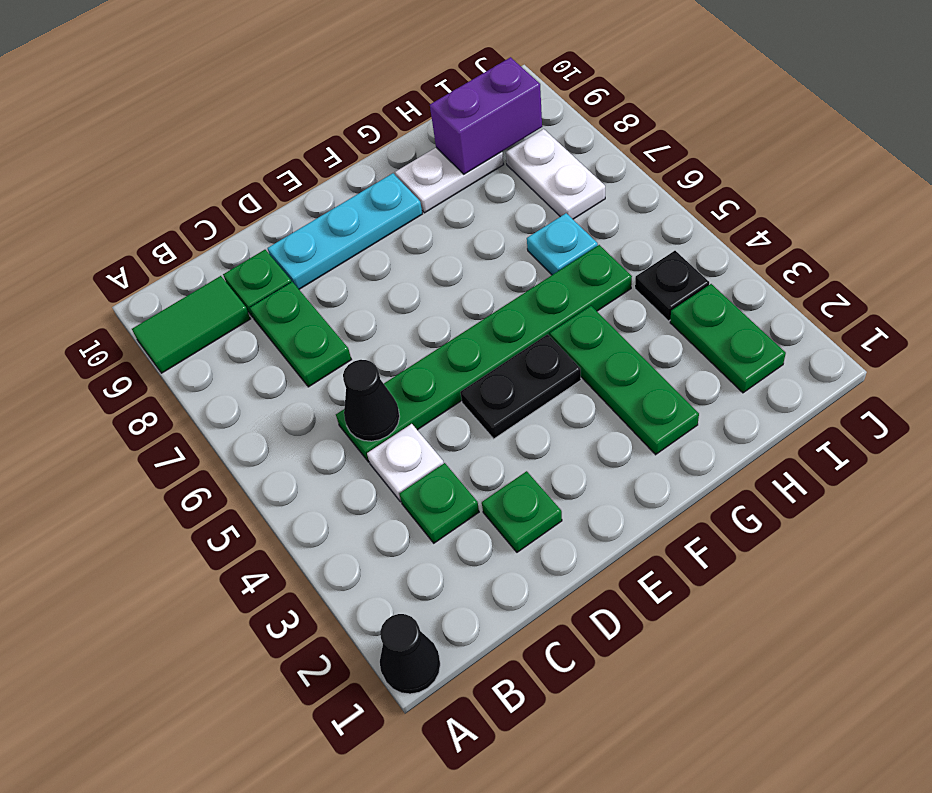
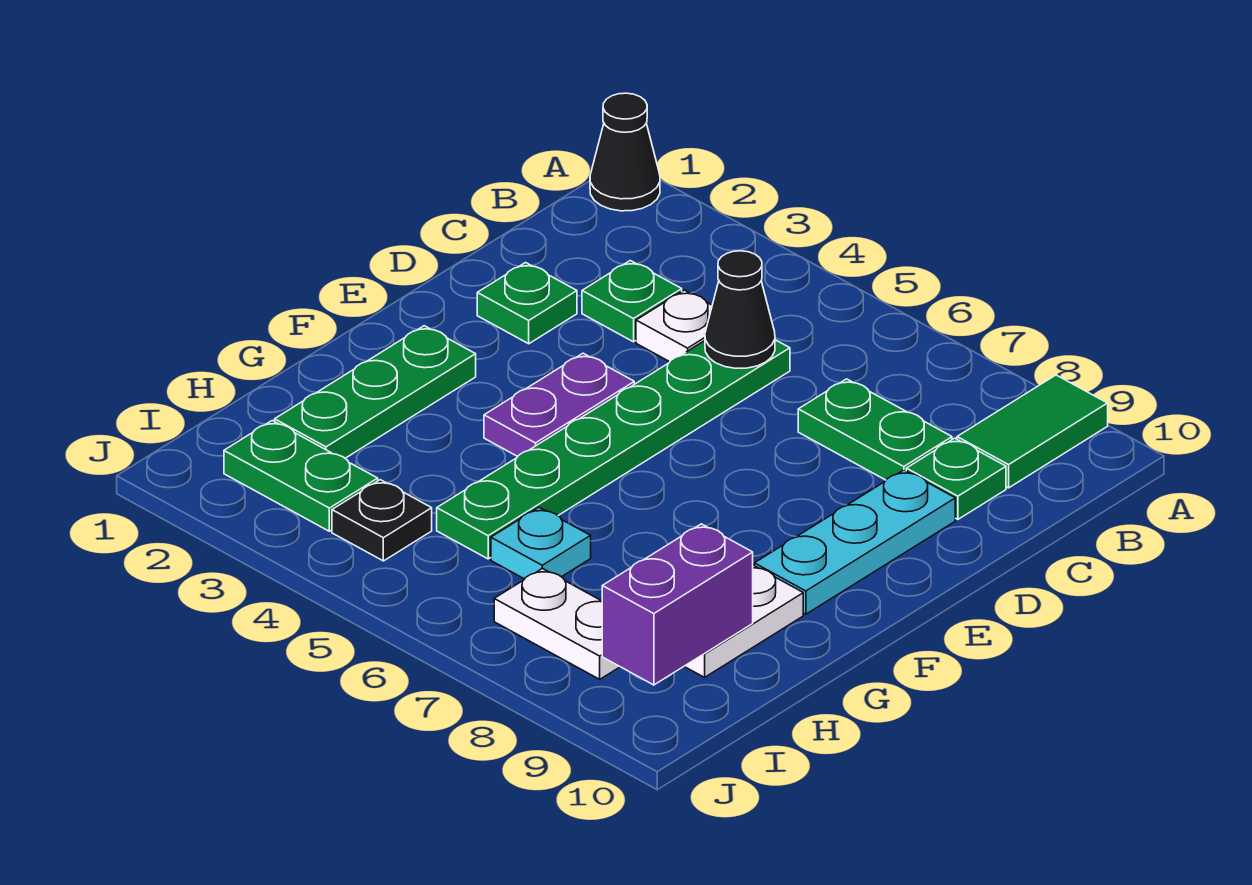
black plate E4:F4 level 1 -> purple plate E4:F4 level 1
green plate G2:G4 level 1 -> green plate F2:H2 level 1

